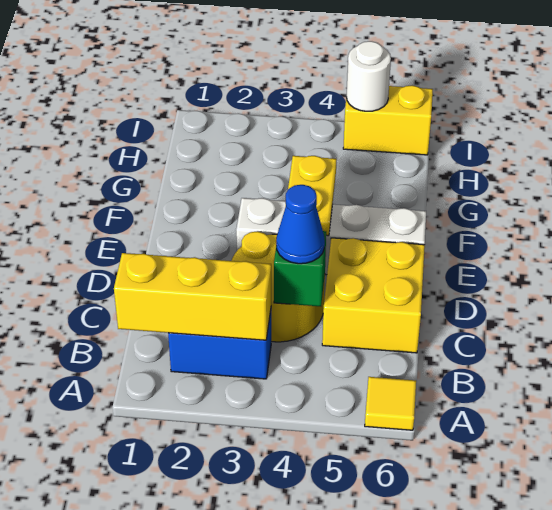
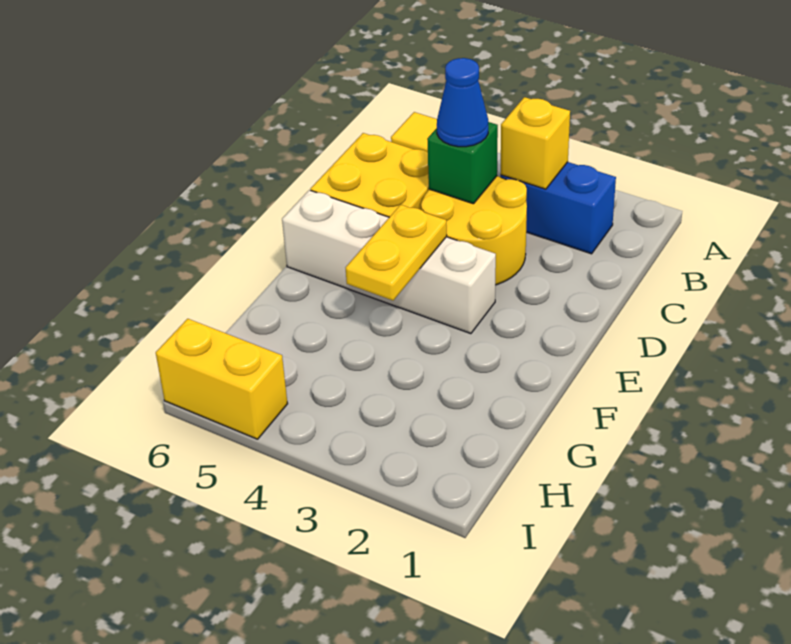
yellow brick B1:B3 level 2 -> yellow brick B3 level 2
white round brick I5 level 2 -> none

